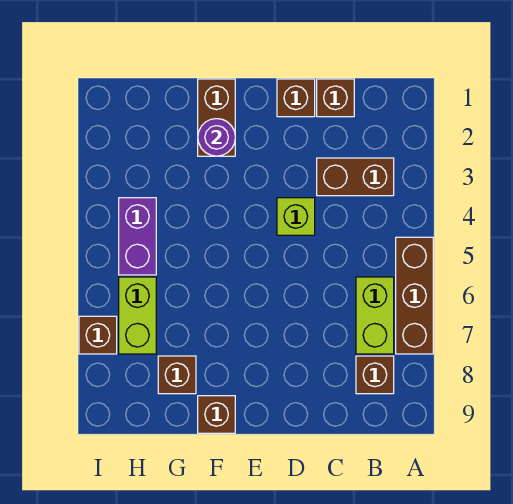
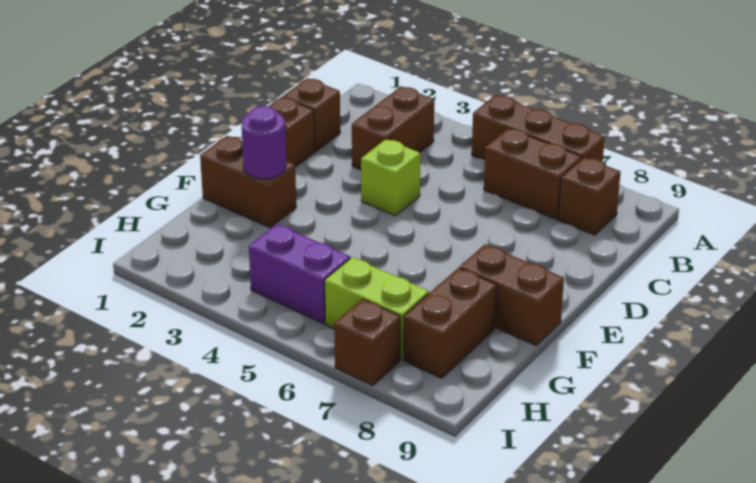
lime brick B6:B7 level 1 -> brown brick B6:B7 level 1
brown brick F9 level 1 -> brown brick F8:F9 level 1
brown brick G8 level 1 -> brown brick G8:H8 level 1

